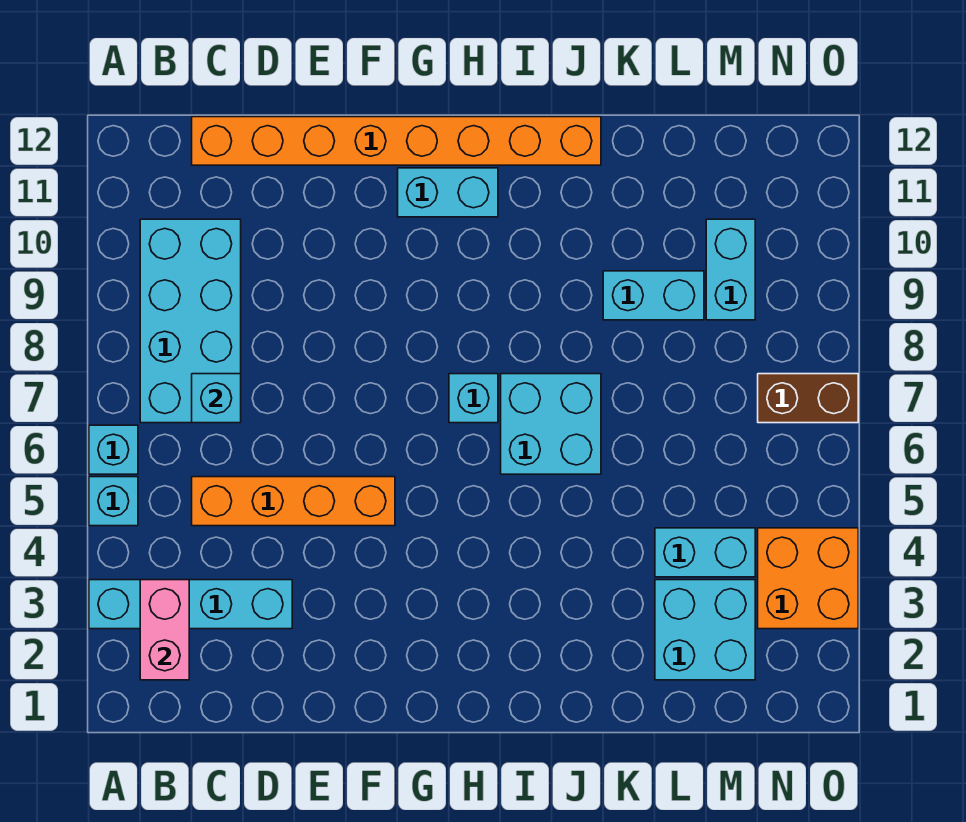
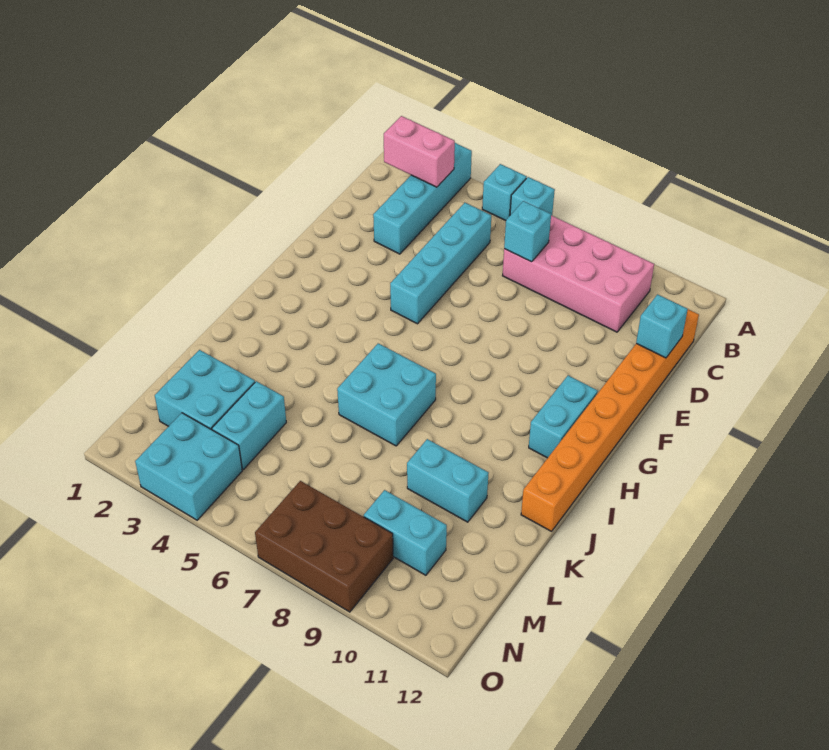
cyan brick B7:C10 level 1 -> pink brick B7:C10 level 1
orange brick C5:F5 level 1 -> cyan brick C5:F5 level 1
cyan brick H7 level 1 -> cyan brick D12 level 2
cyan brick K9:L9 level 1 -> cyan brick K9:K10 level 1
orange brick N3:O4 level 1 -> cyan brick N3:O4 level 1
brown brick N7:O7 level 1 -> brown brick N7:O9 level 1

